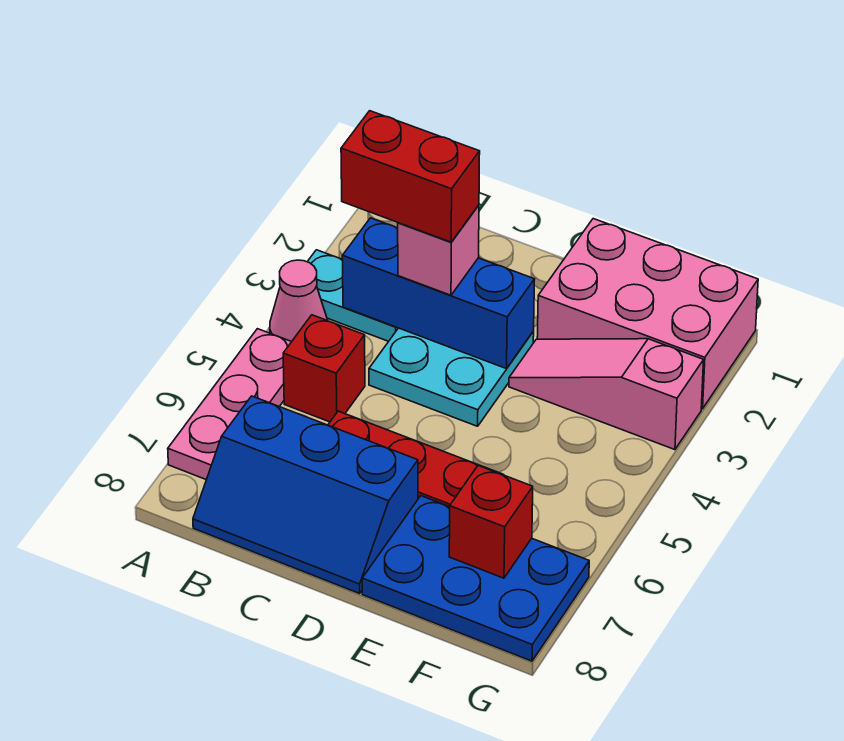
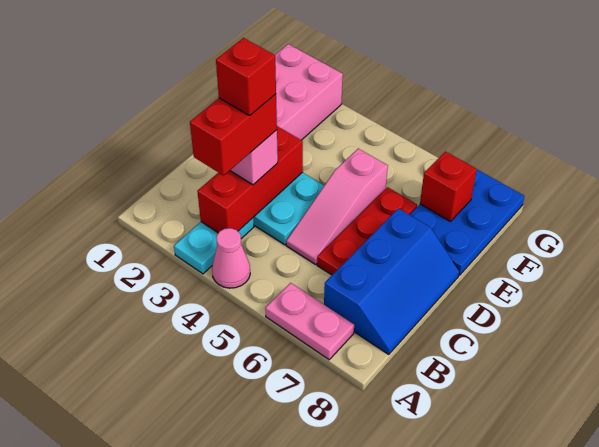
pink plate A5:A7 level 1 -> pink plate A6:A7 level 1
blue brick B3:D3 level 2 -> red brick B3:D3 level 2
red brick B5 level 1 -> red brick C3 level 5
pink slope E3:G3 level 1 top G -> pink slope C5:E5 level 1 top E

